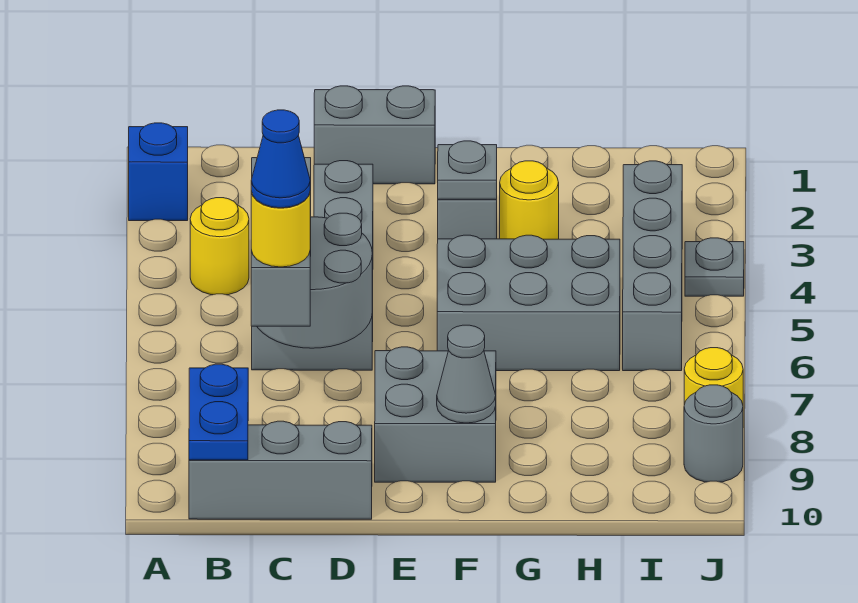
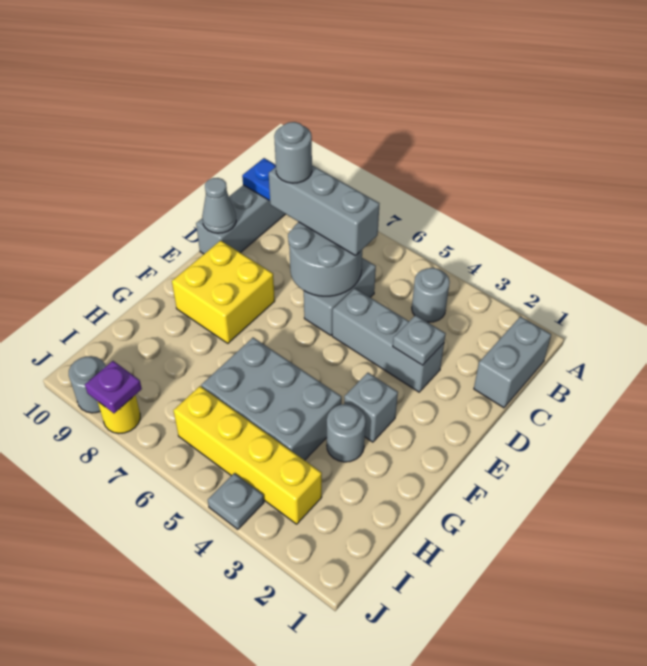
blue brick A2 level 1 -> none
yellow round brick B4 level 1 -> grey round brick B4 level 1
yellow round brick C8 level 4 -> grey round brick C8 level 4
blue cone C8 level 5 -> none
grey brick D1:E1 level 1 -> grey brick B1:C1 level 1
grey brick E8:F9 level 1 -> yellow brick E8:F9 level 1
grey plate F3 level 2 -> grey plate D3 level 2
grey brick F5:H6 level 1 -> grey brick G4:H6 level 1
grey cone F9 level 2 -> grey cone D10 level 2
yellow round brick G3 level 1 -> grey round brick G3 level 1
grey brick I3:I6 level 1 -> yellow brick I3:I6 level 1
none -> purple plate J8 level 2

